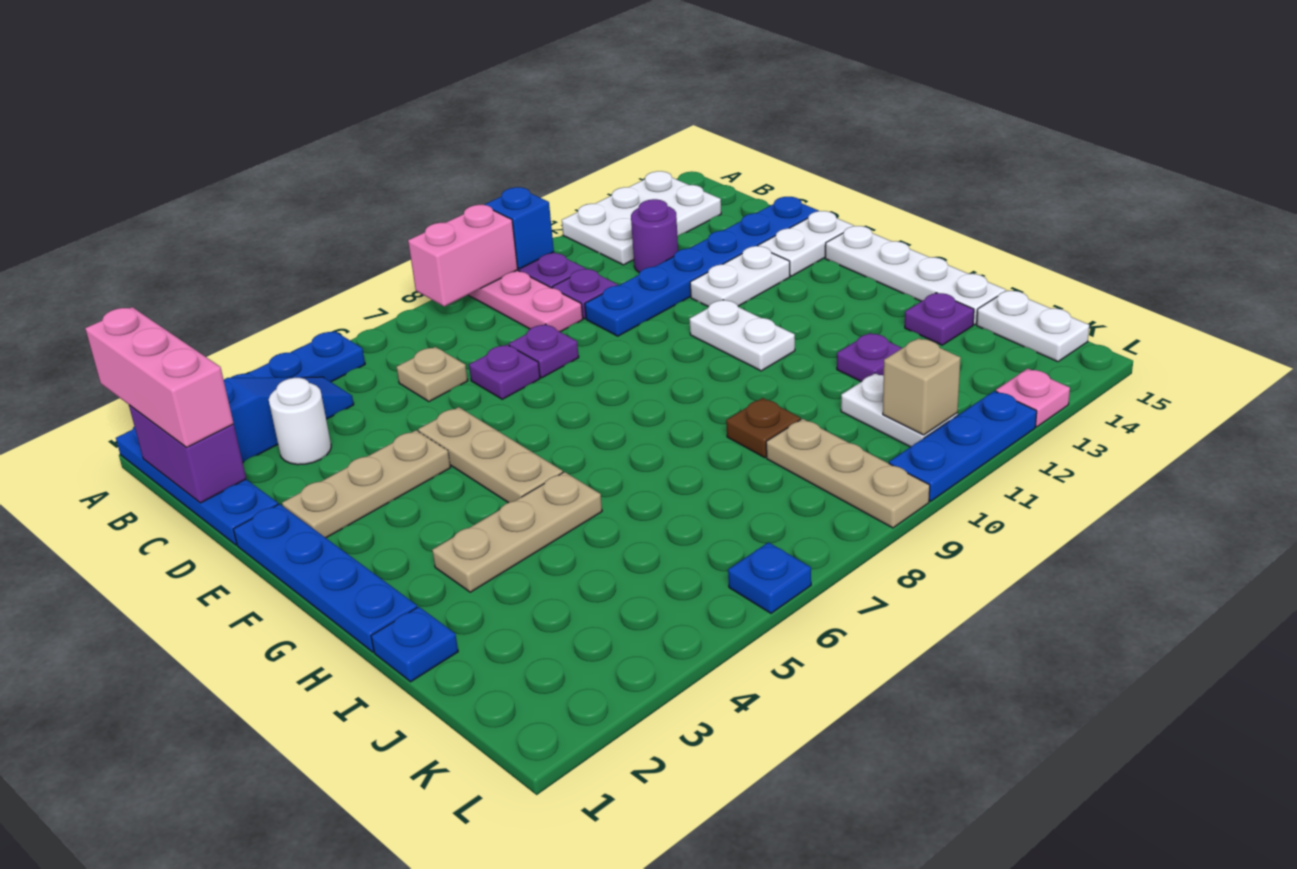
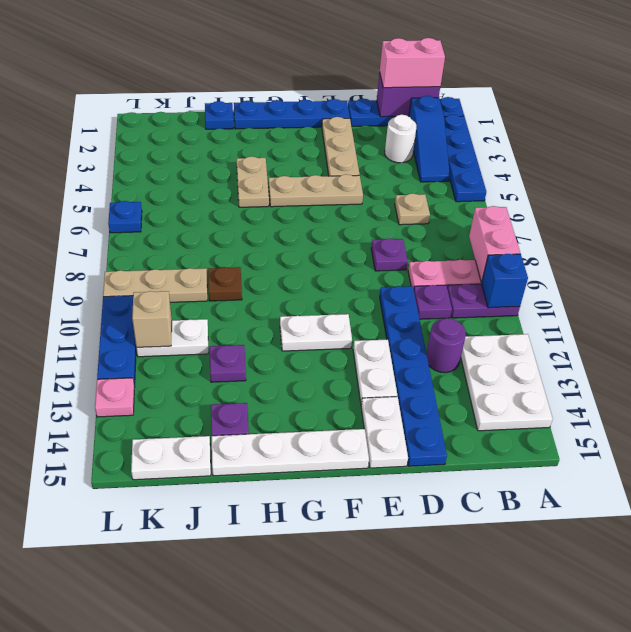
pink brick A1:C1 level 3 -> pink brick B1:C1 level 3
purple plate D7 level 1 -> none
tan plate H3:H5 level 1 -> tan plate H4:H5 level 1

